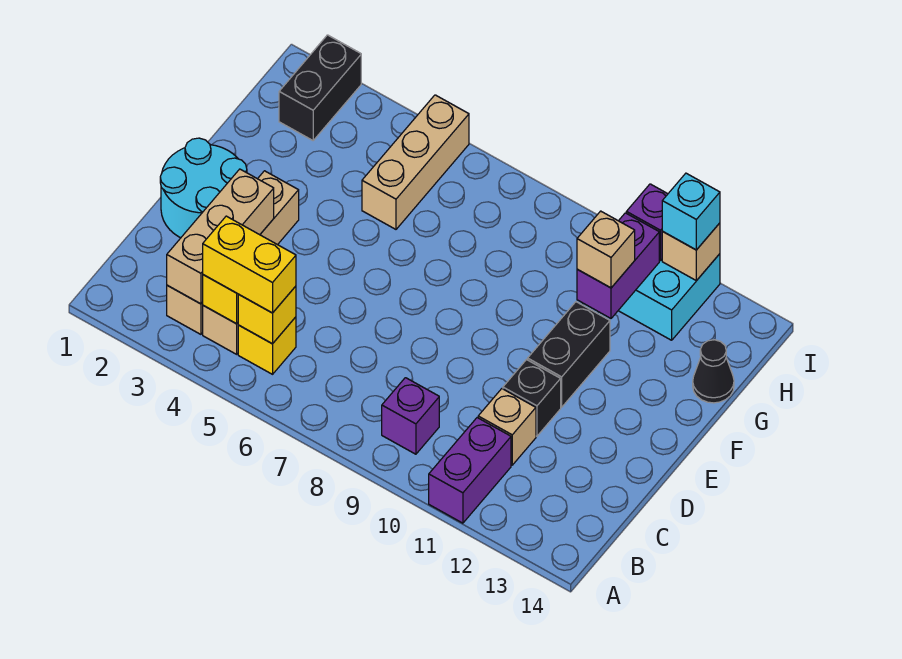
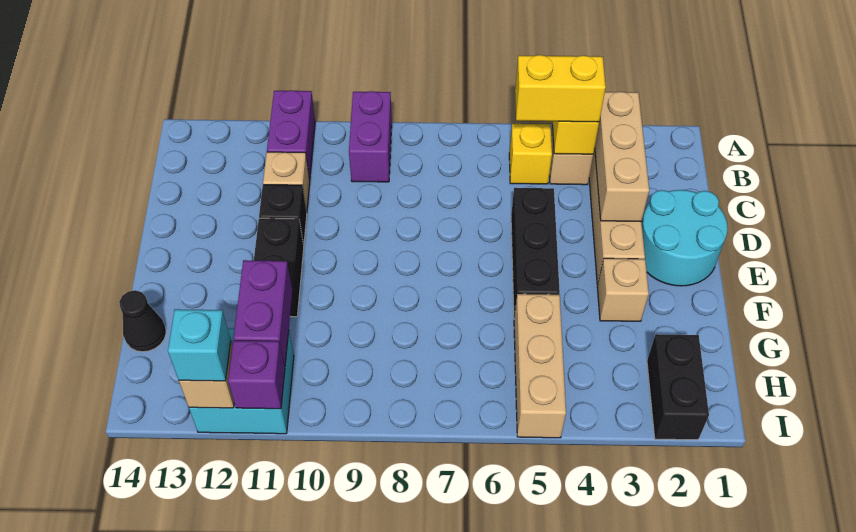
yellow brick B5 level 2 -> none
purple brick B9 level 1 -> purple brick A9:B9 level 1
none -> black brick D5:F5 level 1
tan brick G11 level 3 -> tan brick F3 level 1

